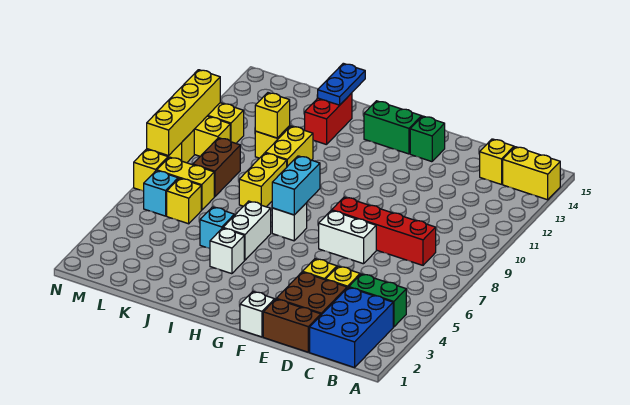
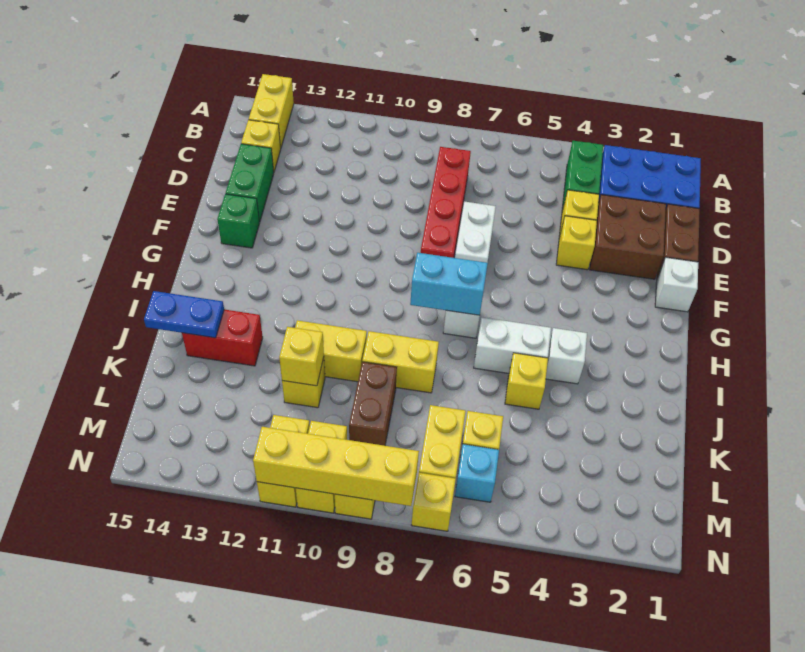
green brick G14:H14 level 1 -> green brick D14:E14 level 1
cyan brick J5 level 1 -> yellow brick J5 level 1
brown brick L8:L9 level 1 -> brown brick K9:L9 level 1

